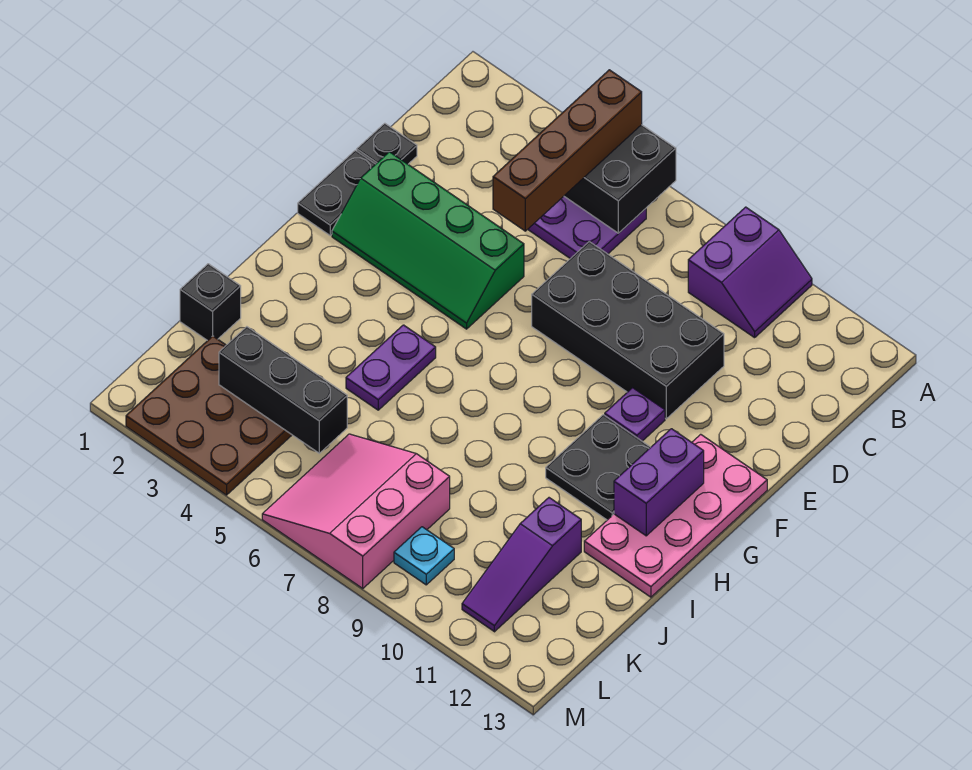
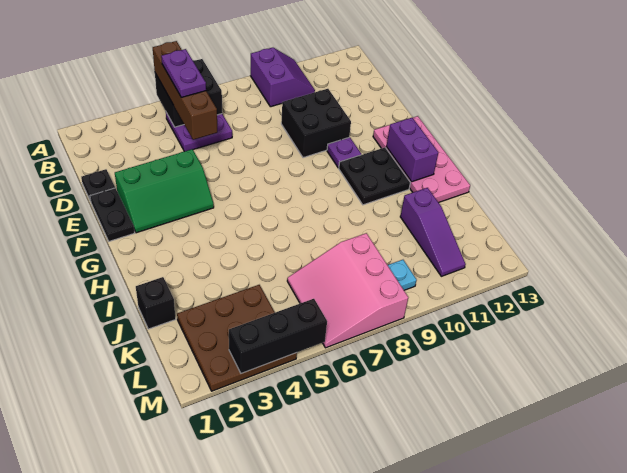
black brick D7:E10 level 1 -> black brick D9:E10 level 1
green slope E2:F5 level 1 top E -> green slope E2:F4 level 1 top E
purple plate H5:I5 level 1 -> purple plate B5:C5 level 4
black brick K3:K5 level 2 -> black brick M3:M5 level 2

